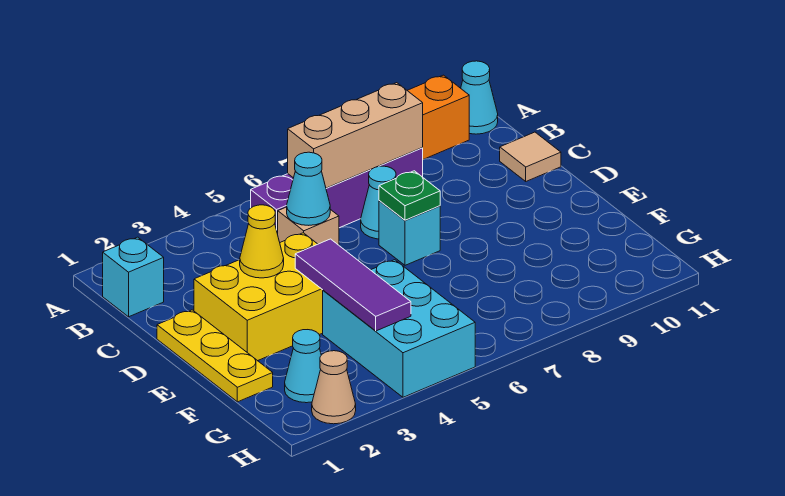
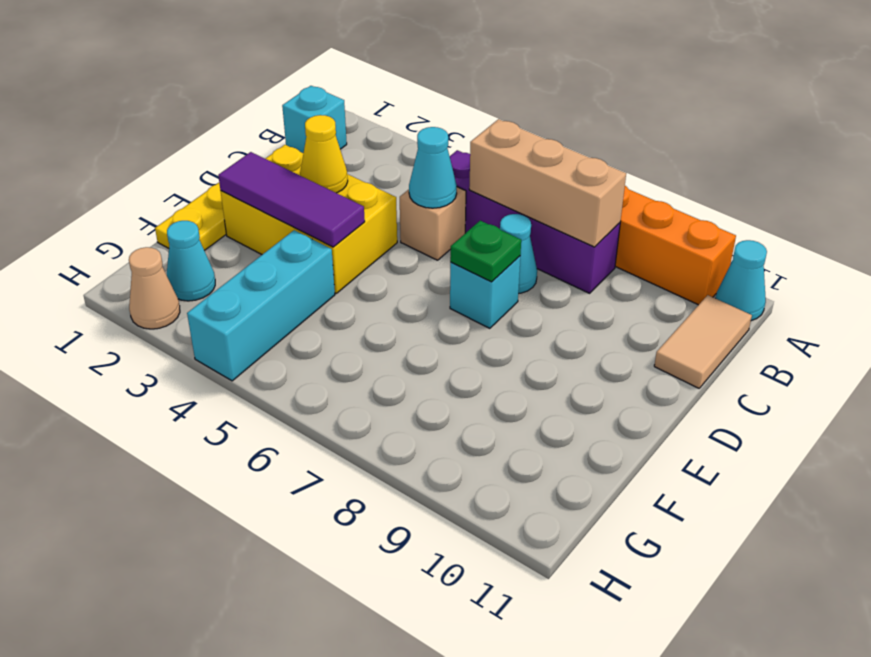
tan tile C11 level 1 -> tan tile B11:C11 level 1
purple tile E4:G4 level 2 -> purple tile E2:E4 level 2
cyan brick F4:H5 level 1 -> cyan brick F4:H4 level 1

